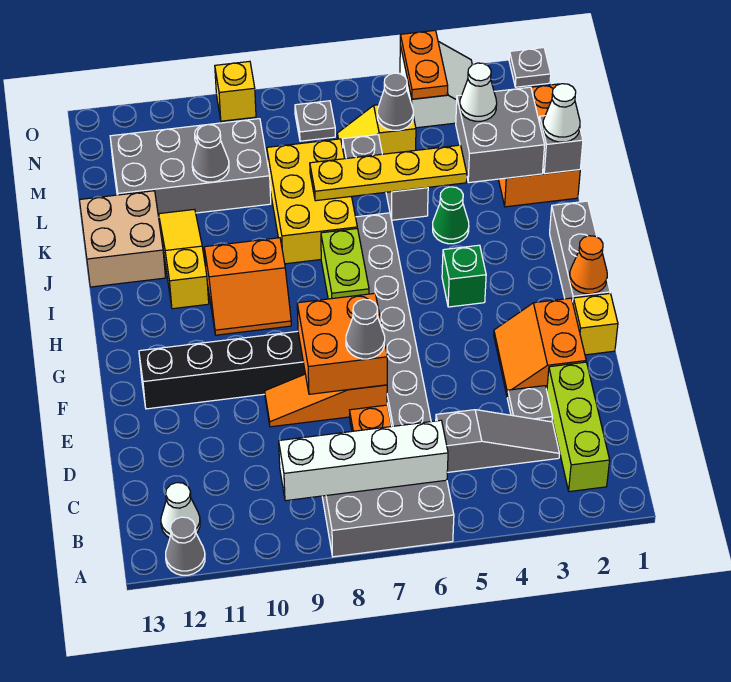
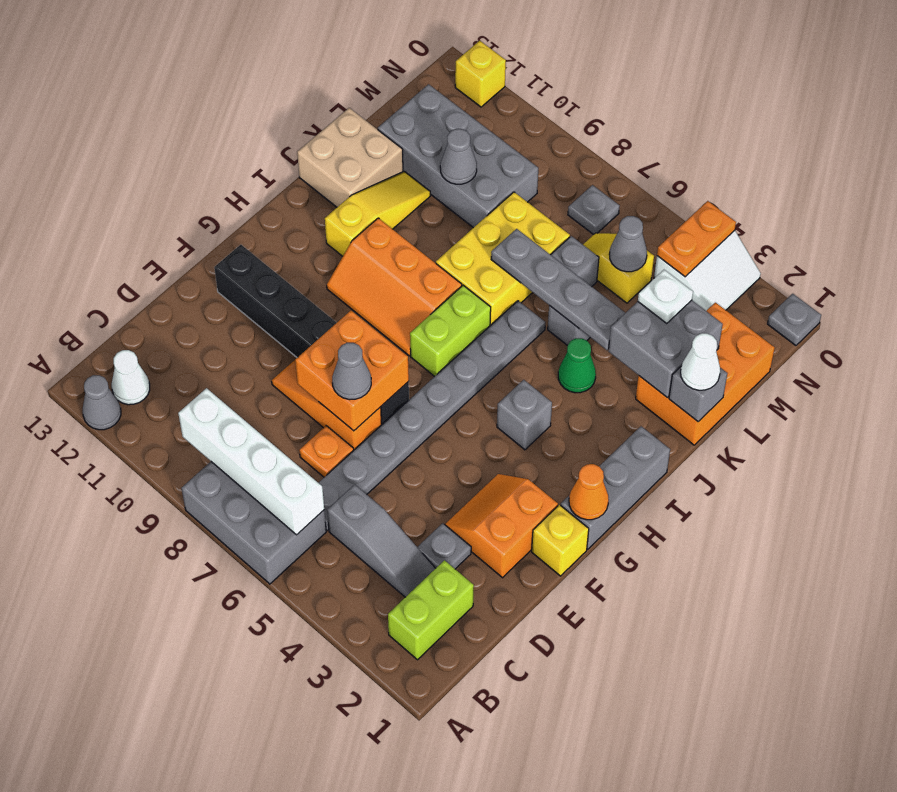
lime brick B2:D2 level 1 -> lime brick B2:C2 level 1
green brick H4 level 1 -> grey brick H4 level 1
orange slope H9:I10 level 1 top I -> orange slope H8:I10 level 1 top I
yellow plate K4:K7 level 2 -> grey plate K4:K7 level 2
white cone L3 level 3 -> white plate L3 level 3
yellow brick O9 level 1 -> yellow brick O12 level 1

